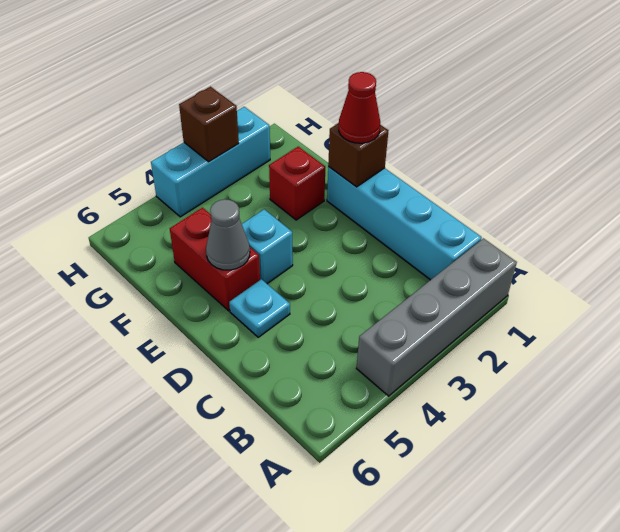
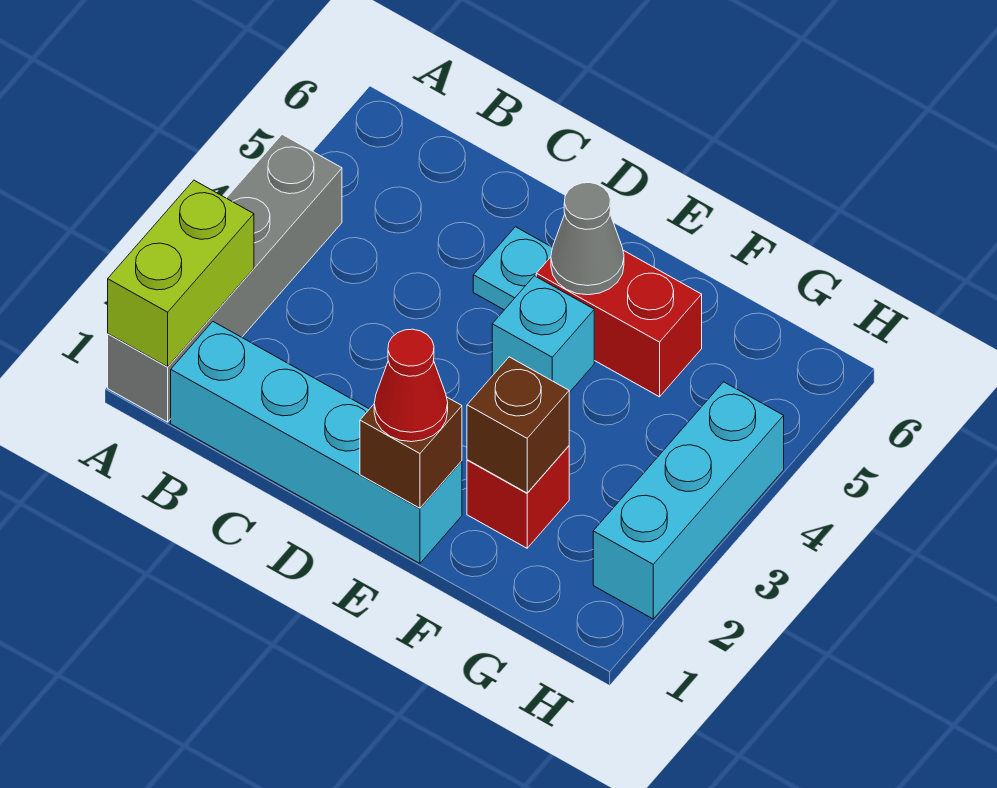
none -> lime brick A1:A2 level 2
brown brick H3 level 2 -> brown brick F2 level 2

